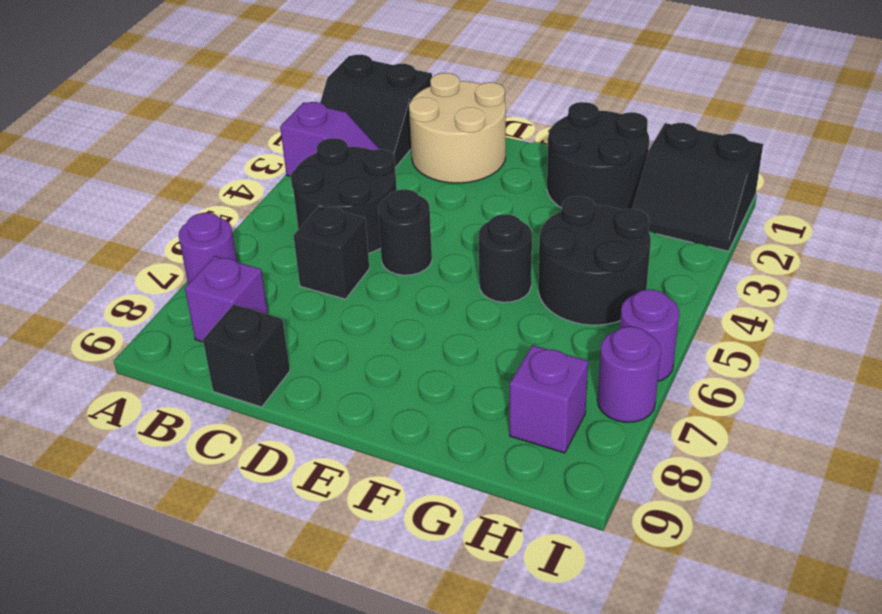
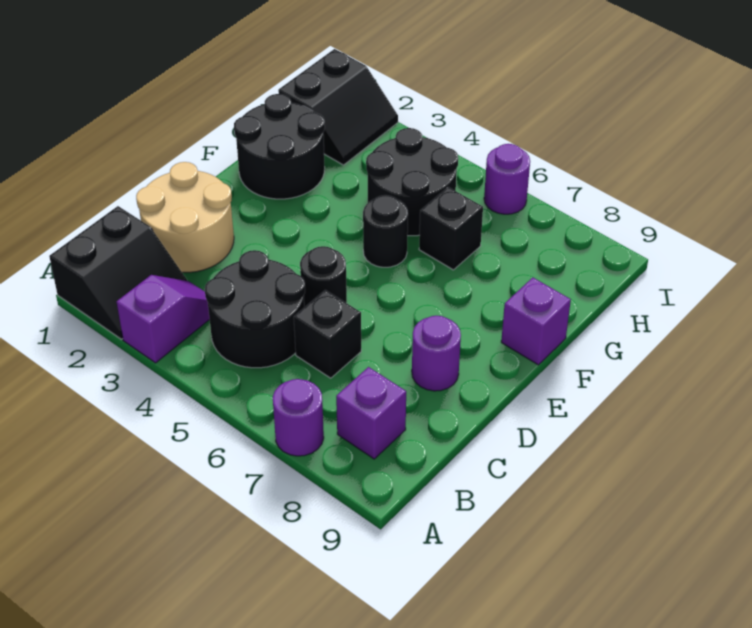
black brick C9 level 1 -> black brick G6 level 1
purple brick H8 level 1 -> purple brick F9 level 1
purple round brick I7 level 1 -> purple round brick D8 level 1

